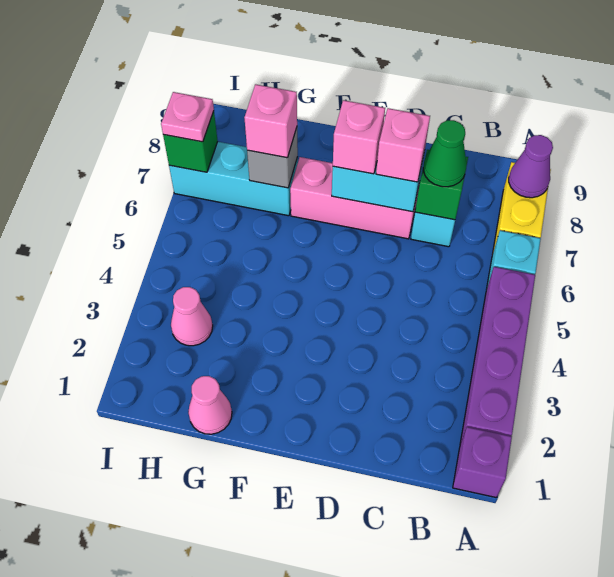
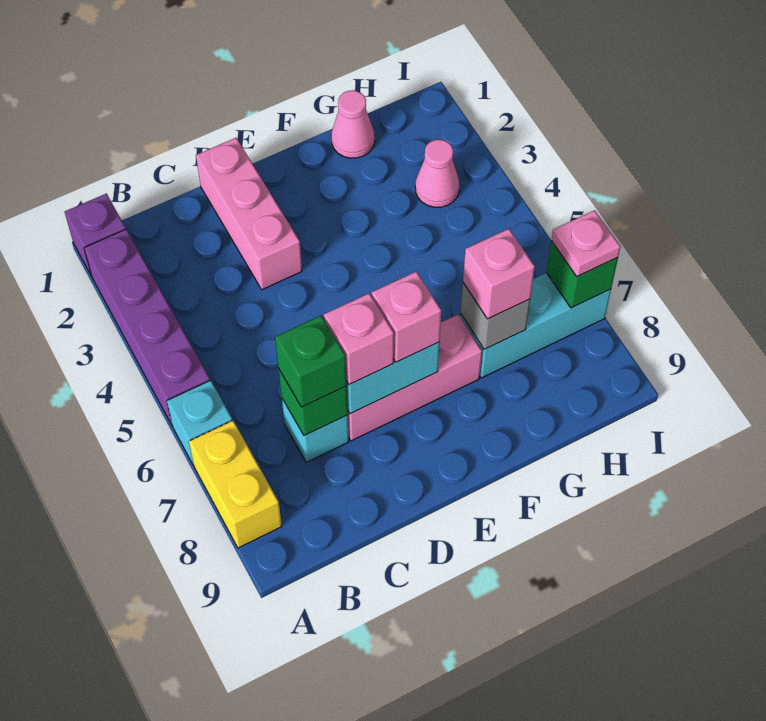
purple cone A8 level 2 -> none
green cone C7 level 3 -> green brick C7 level 3
none -> pink brick D1:D3 level 1

